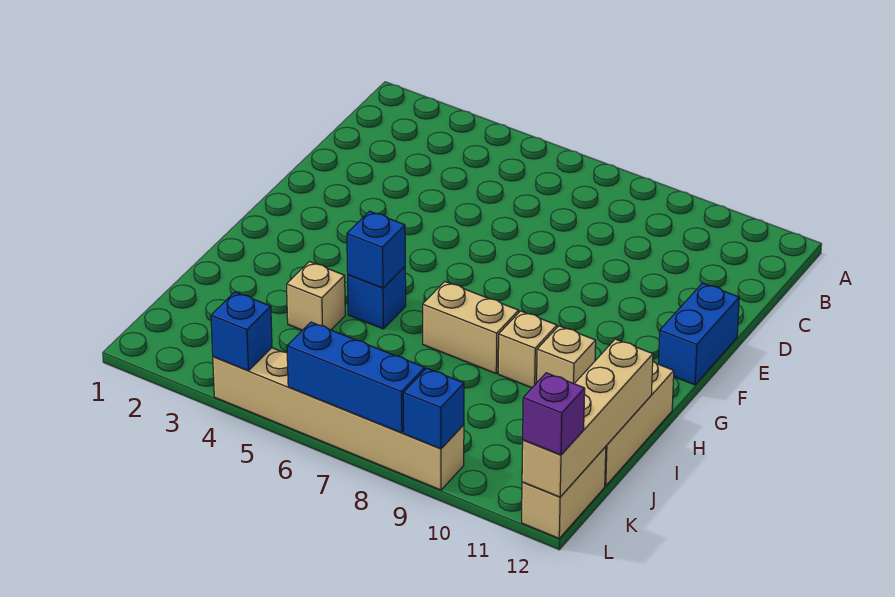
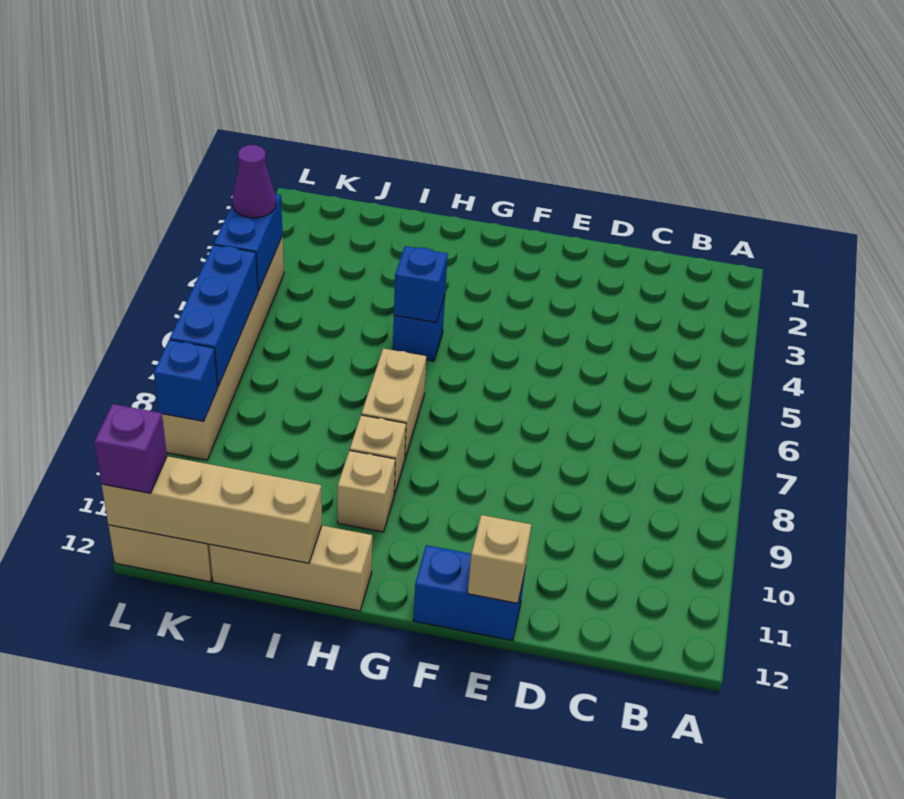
tan brick I4 level 1 -> tan brick E12 level 2
blue brick L4 level 2 -> blue brick L4:L5 level 2
none -> purple cone L4 level 3

